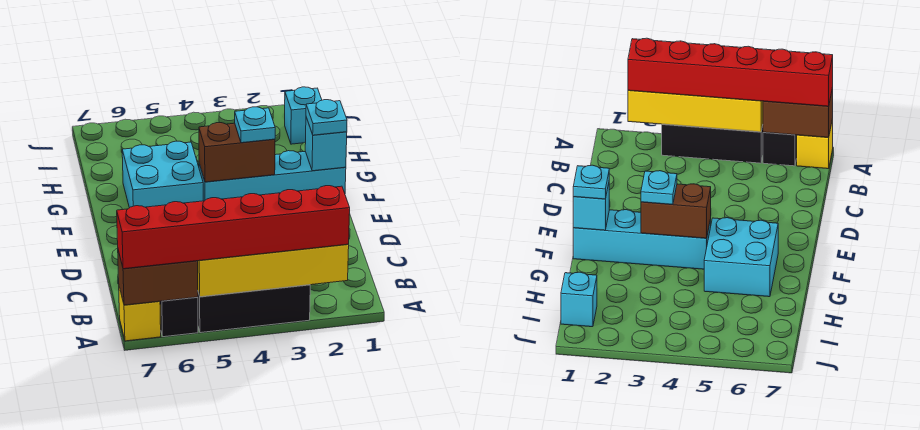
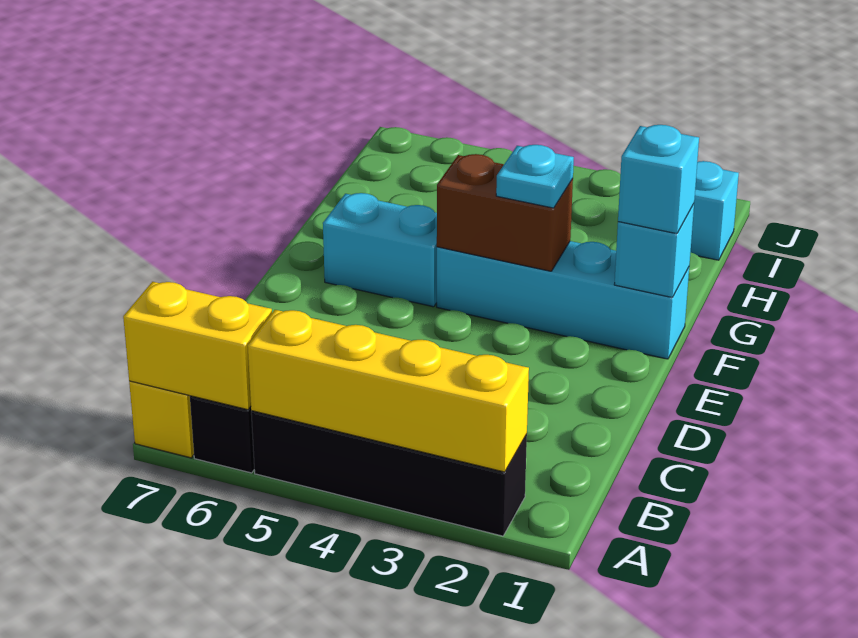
red brick A2:A7 level 3 -> none
black brick A3:A5 level 1 -> black brick A2:A5 level 1
brown brick A6:A7 level 2 -> yellow brick A6:A7 level 2
cyan plate F1 level 3 -> cyan brick F1 level 3
cyan brick F5:G6 level 1 -> cyan brick F5:F6 level 1

